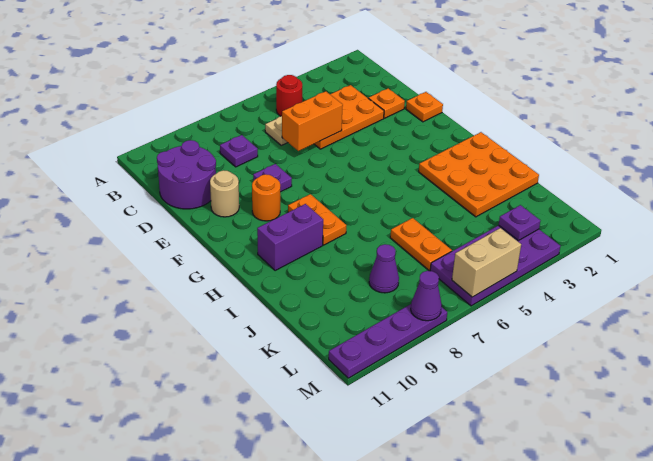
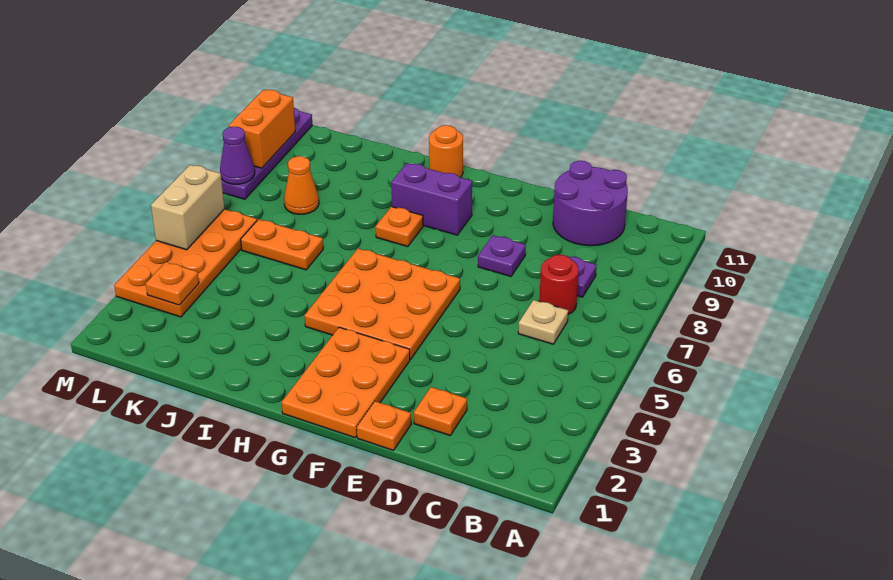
red round brick B5 level 1 -> red round brick C7 level 1
orange plate C3:D5 level 1 -> orange plate F1:G3 level 1
orange brick D5:D6 level 2 -> orange brick M9:M10 level 2
tan round brick E10 level 1 -> none
orange round brick F9 level 1 -> orange round brick H11 level 1
orange plate G8:H8 level 1 -> orange plate H8 level 1
orange plate H1:J3 level 1 -> orange plate F4:H6 level 1
purple brick H9:H10 level 1 -> purple brick G9:H9 level 1
purple cone K8 level 1 -> orange cone K8 level 1
purple plate L3:M6 level 1 -> orange plate L3:M6 level 1
purple plate L3 level 2 -> orange plate L3 level 2

